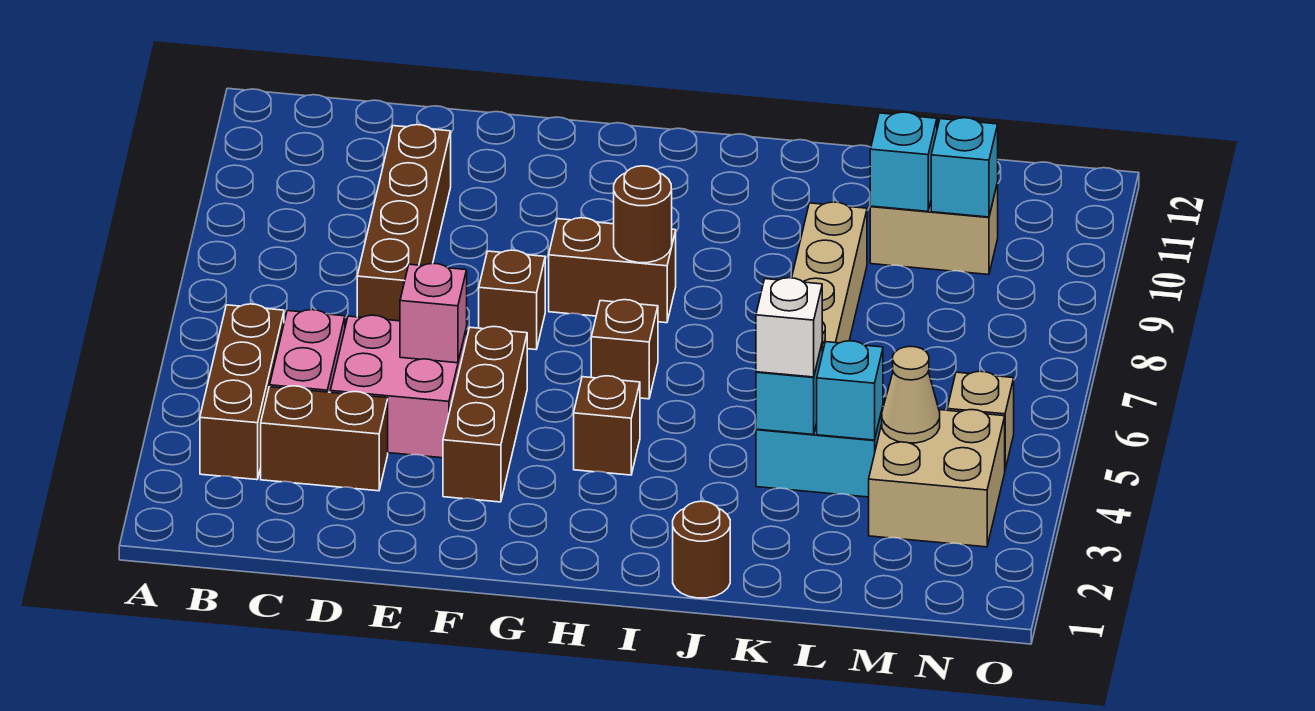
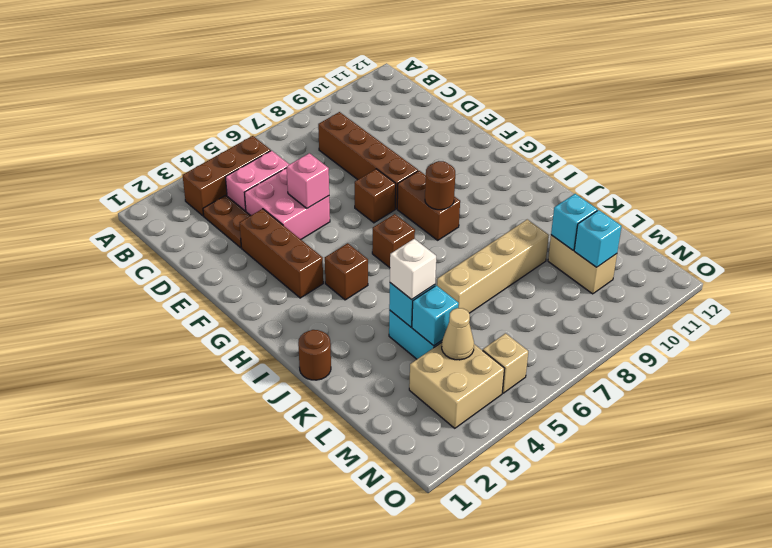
brown brick C3:D3 level 1 -> brown plate C3:D3 level 1
brown brick D7:D10 level 1 -> brown brick C8:F8 level 1
brown brick F3:F5 level 1 -> brown brick E3:G3 level 1

